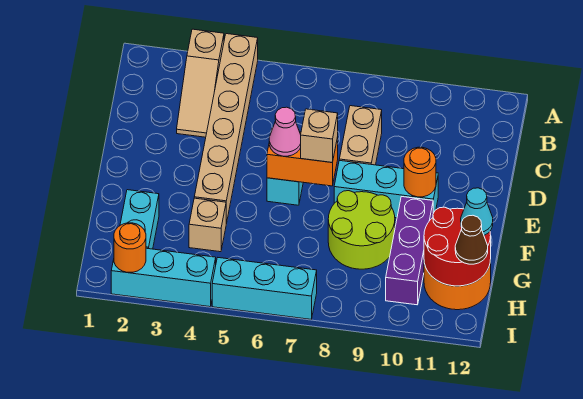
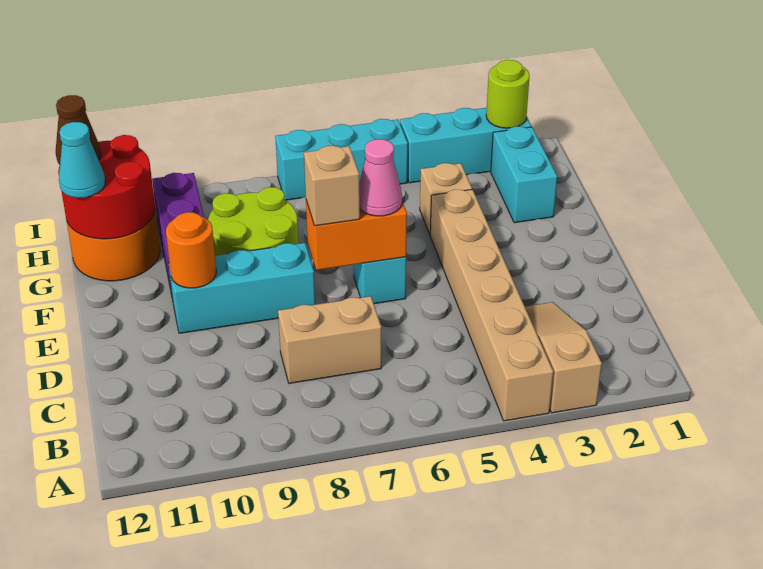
tan brick C8:D8 level 1 -> tan brick C7:C8 level 1
orange round brick I2 level 2 -> lime round brick I2 level 2

